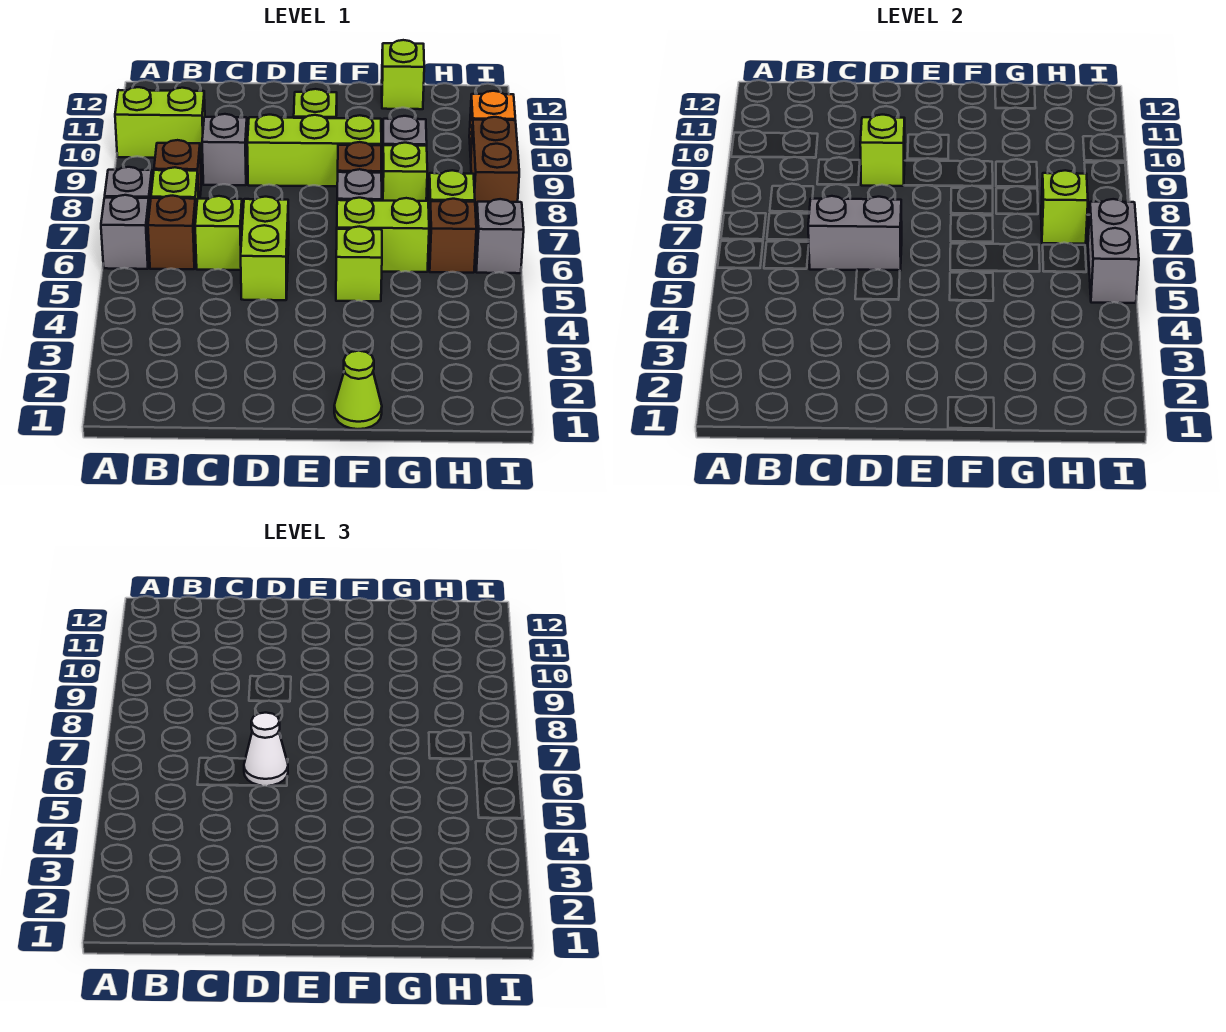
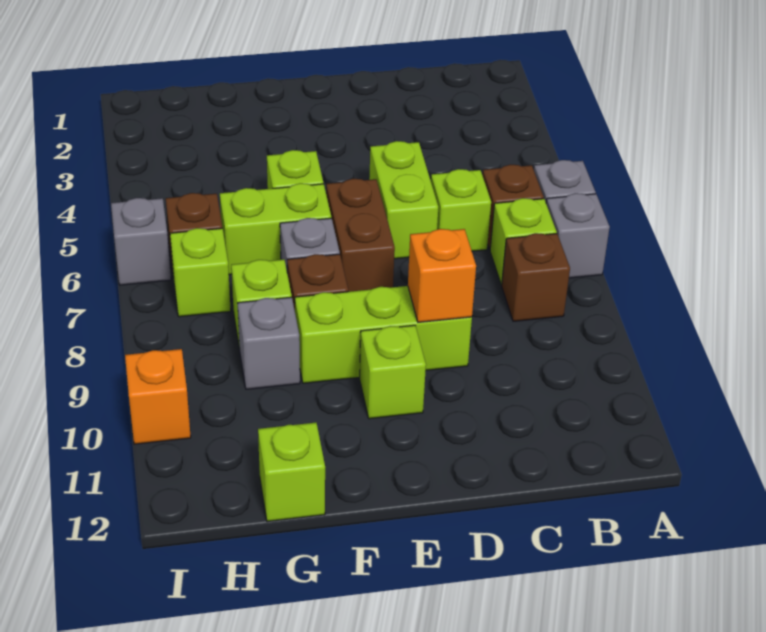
lime brick A10:B10 level 1 -> none
grey brick C6:D6 level 2 -> none
grey brick C9 level 1 -> none
white cone D6 level 3 -> none
lime brick D9 level 2 -> orange brick D9 level 2
lime cone F1 level 1 -> none
lime brick H7 level 2 -> none
grey brick I5:I6 level 2 -> none
brown brick I8:I9 level 1 -> brown brick E6:E7 level 1

